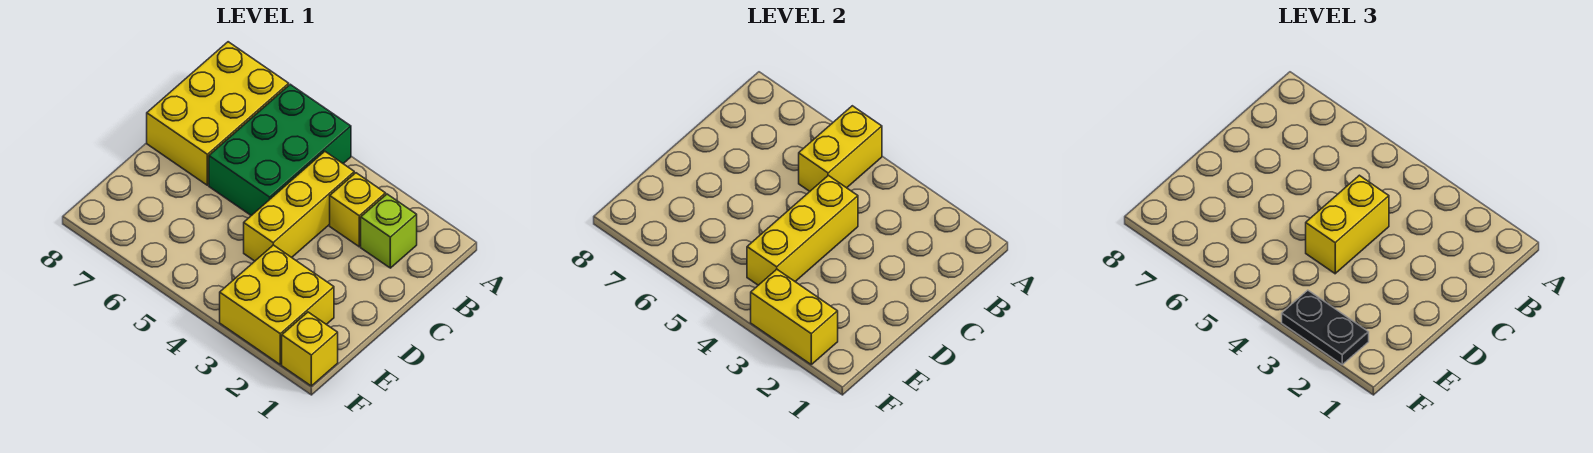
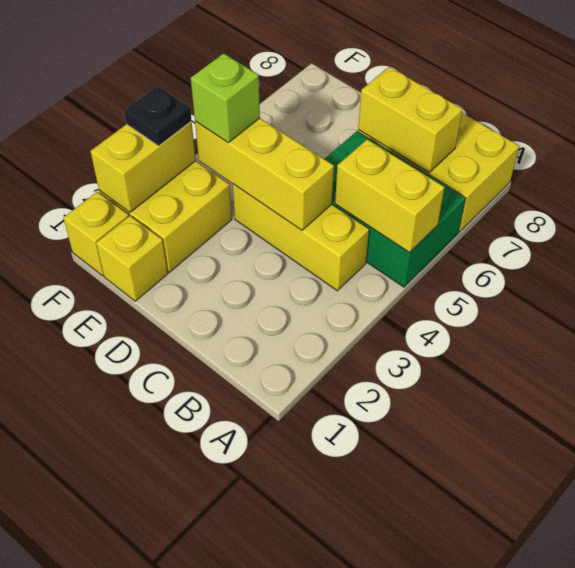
lime brick B2 level 1 -> lime brick E4 level 3
yellow brick B3 level 1 -> yellow brick E1 level 1
yellow brick C4:D4 level 3 -> yellow brick B7:C7 level 2
black plate F2:F3 level 3 -> black plate F3 level 3

